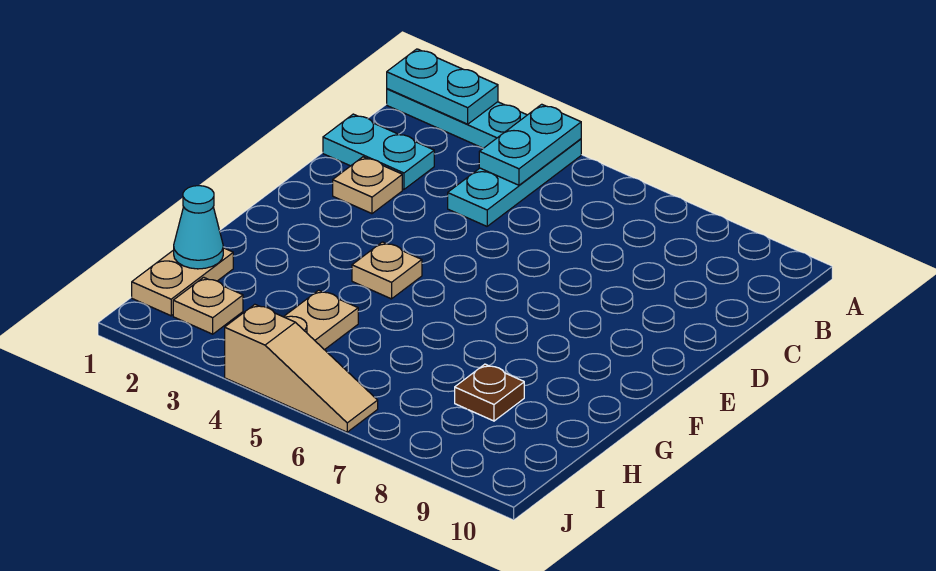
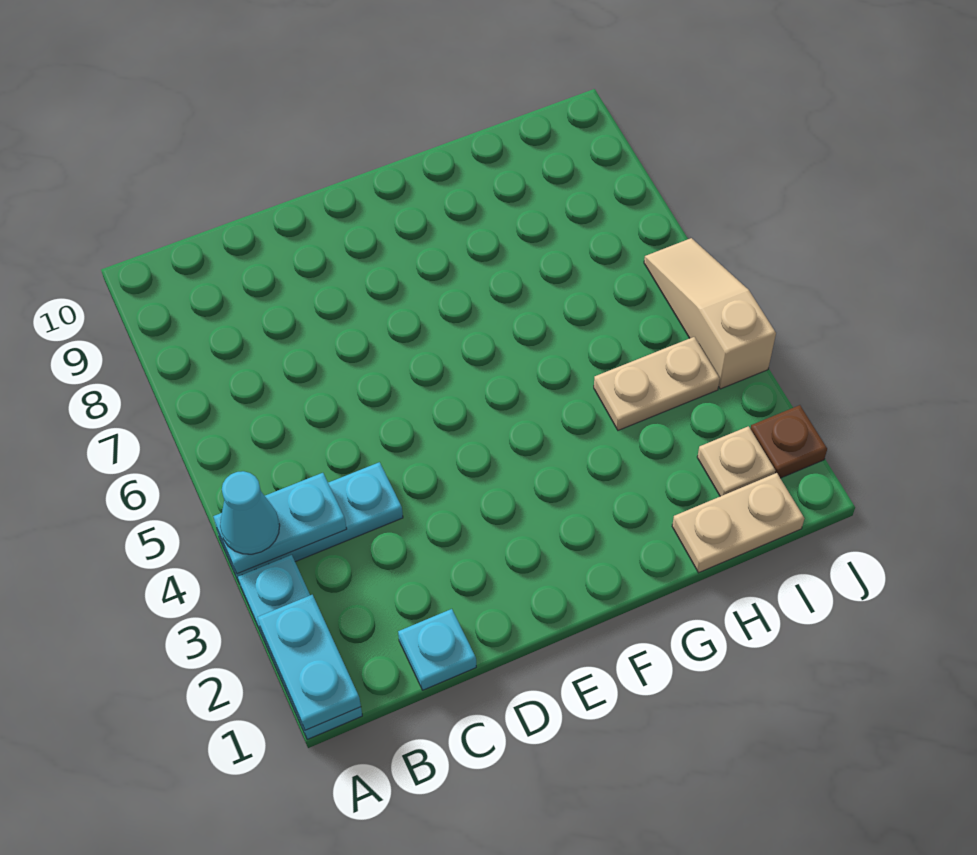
cyan plate C1:C2 level 1 -> cyan plate C1 level 1
tan plate D2 level 1 -> none
tan plate F4 level 1 -> none
cyan cone H1 level 2 -> cyan cone A4 level 3
brown plate H8 level 1 -> brown plate J2 level 1

